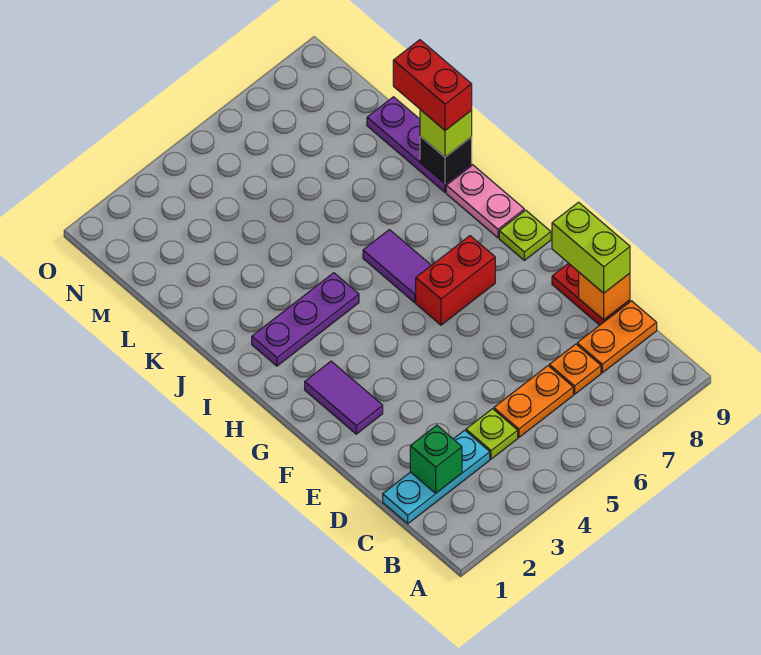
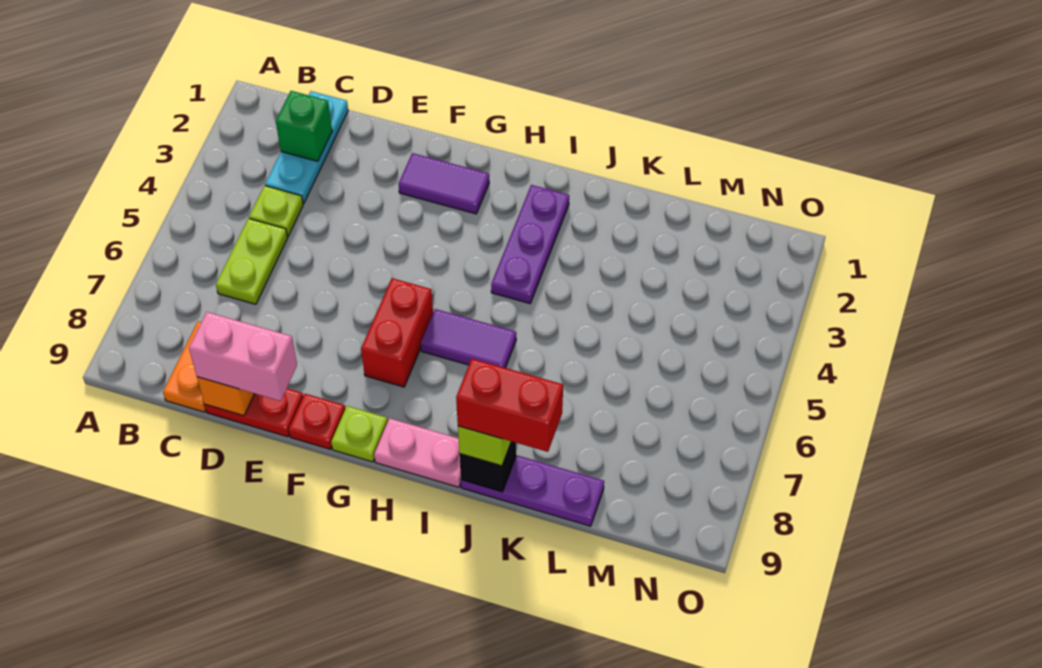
orange plate C5:C6 level 1 -> lime plate C5:C6 level 1
orange plate C7 level 1 -> none
lime brick D9:E9 level 3 -> pink brick D9:E9 level 3
none -> red plate F9 level 1

